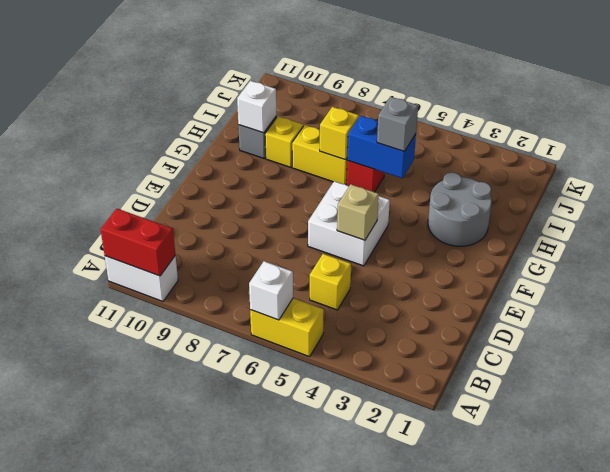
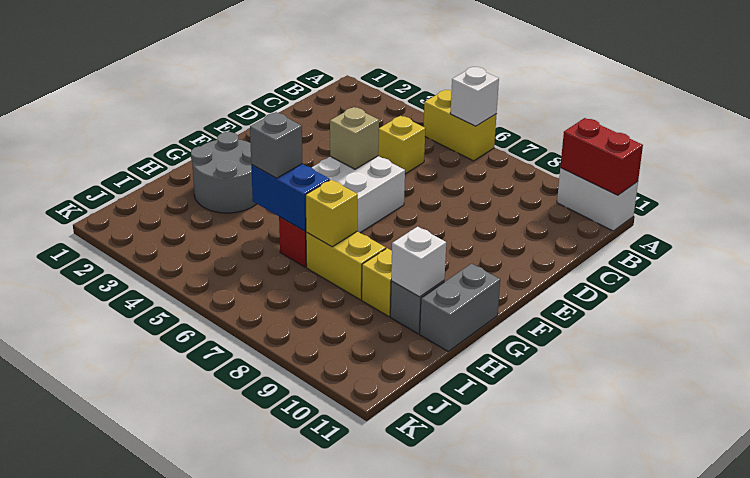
none -> grey brick G11:H11 level 1

